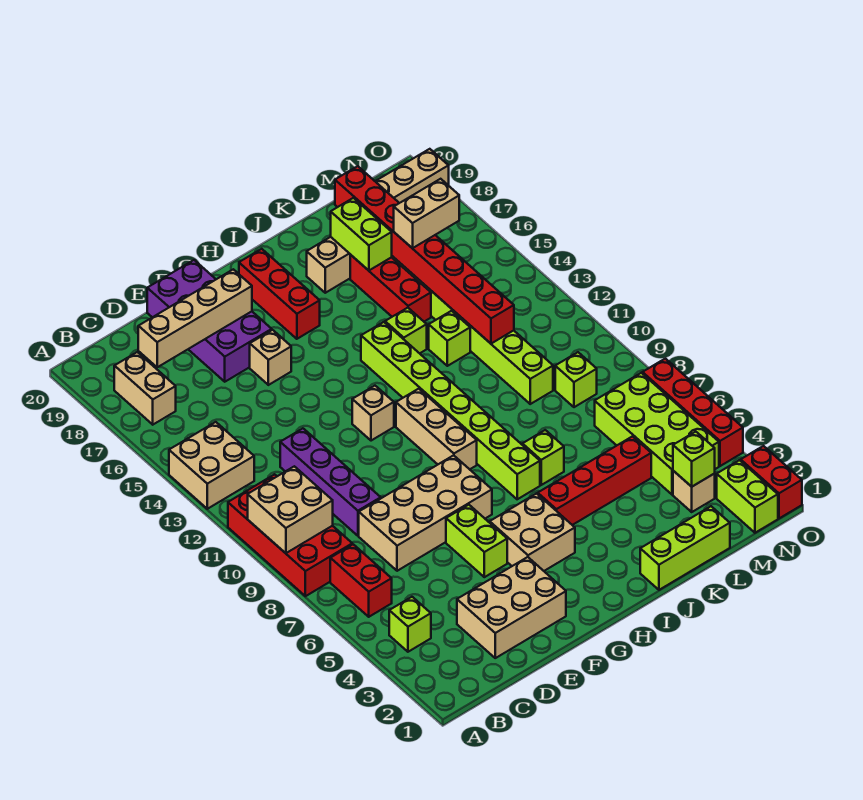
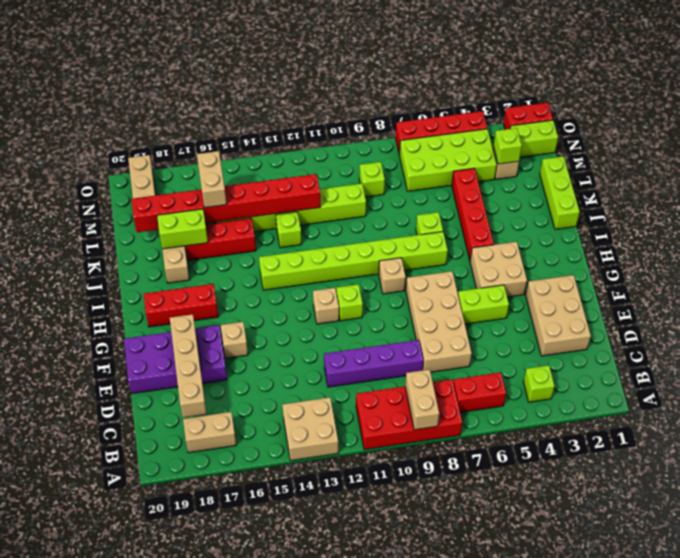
tan brick A9:B10 level 2 -> tan brick A9:B9 level 2
tan brick H9:H11 level 1 -> tan brick H9 level 1
lime brick J14 level 1 -> lime brick G11 level 1

